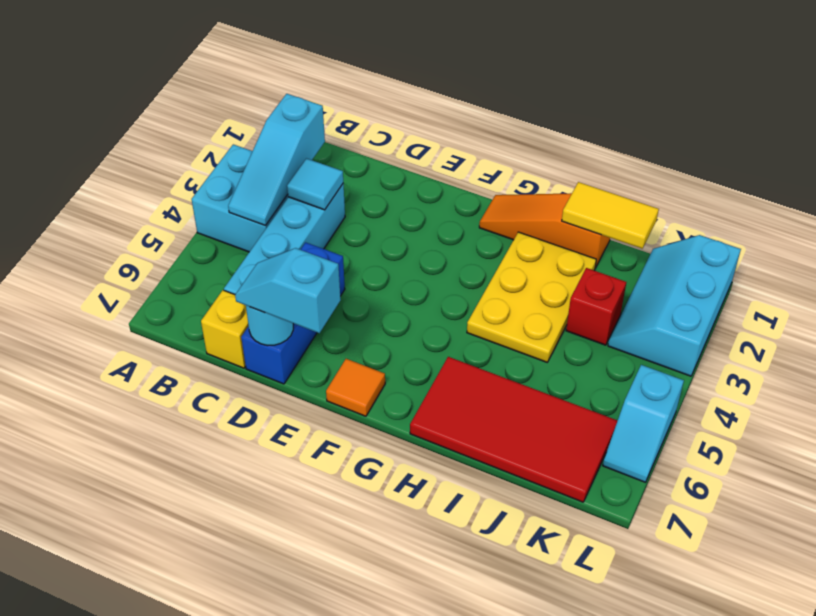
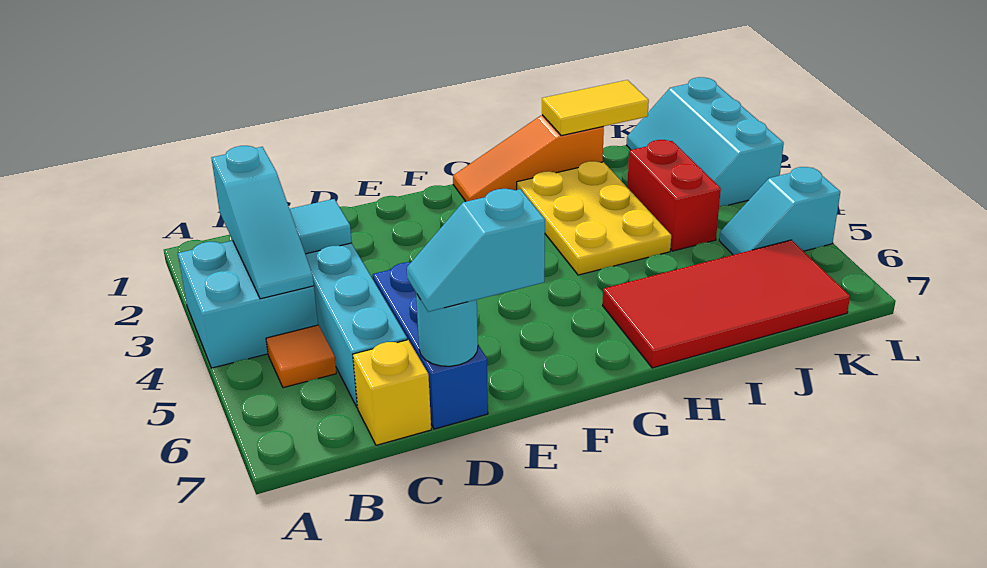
orange tile F7 level 1 -> orange tile B5 level 1
red brick J3 level 1 -> red brick J3:J4 level 1
cyan slope L5:L6 level 1 top 5 -> cyan slope K5:L5 level 1 top L

